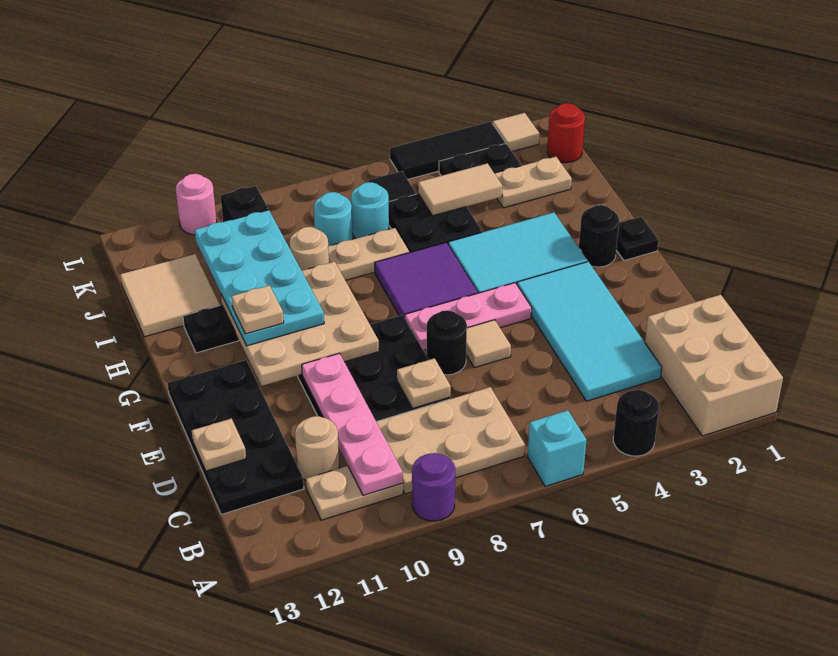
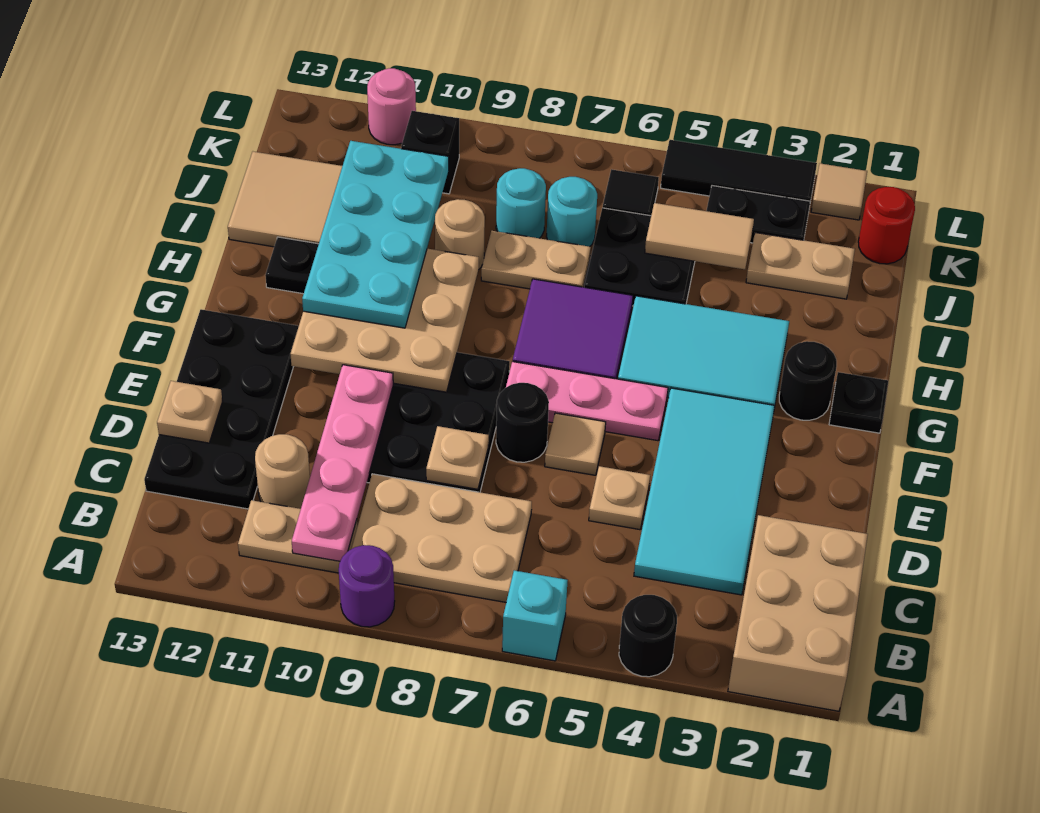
tan plate G11 level 4 -> tan plate D5 level 1

